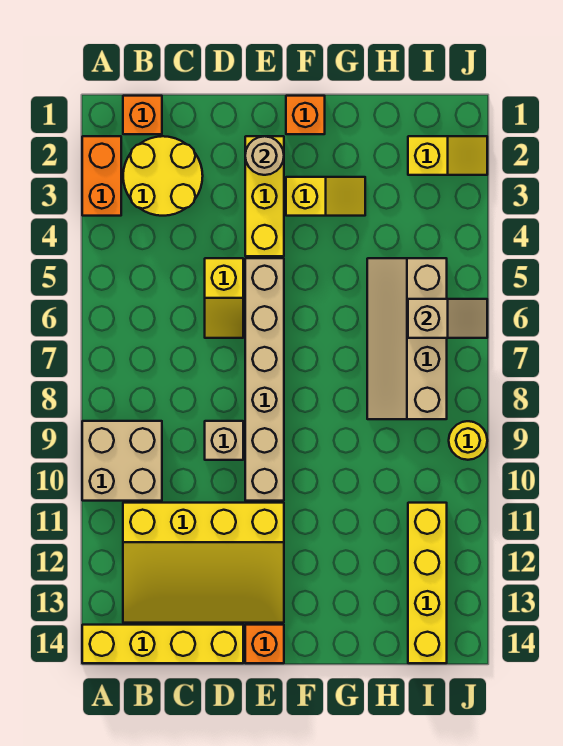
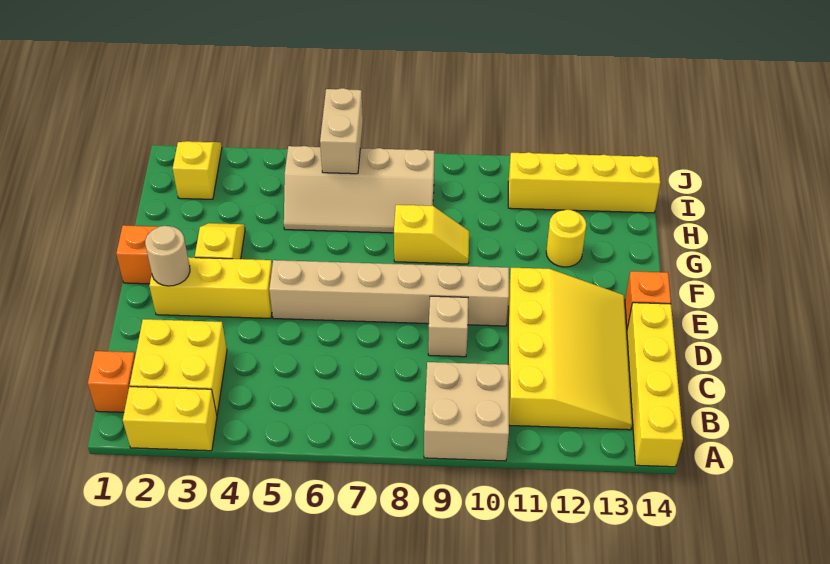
orange brick A2:A3 level 1 -> yellow brick A2:A3 level 1
yellow round brick B2:C3 level 1 -> yellow brick B2:C3 level 1
yellow slope D5:D6 level 1 top 5 -> yellow slope G8:G9 level 1 top 8
tan slope I6:J6 level 2 top I -> tan brick I6:J6 level 2
yellow round brick J9 level 1 -> yellow round brick G12 level 1

